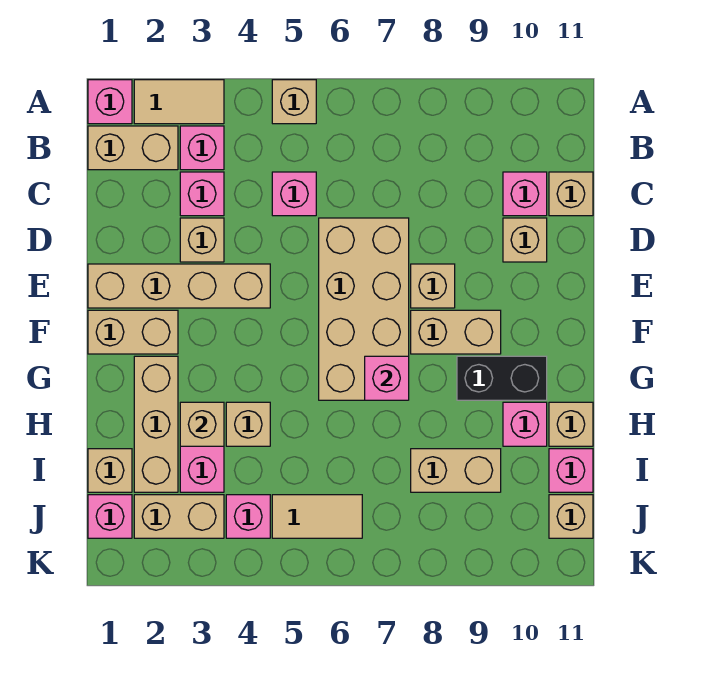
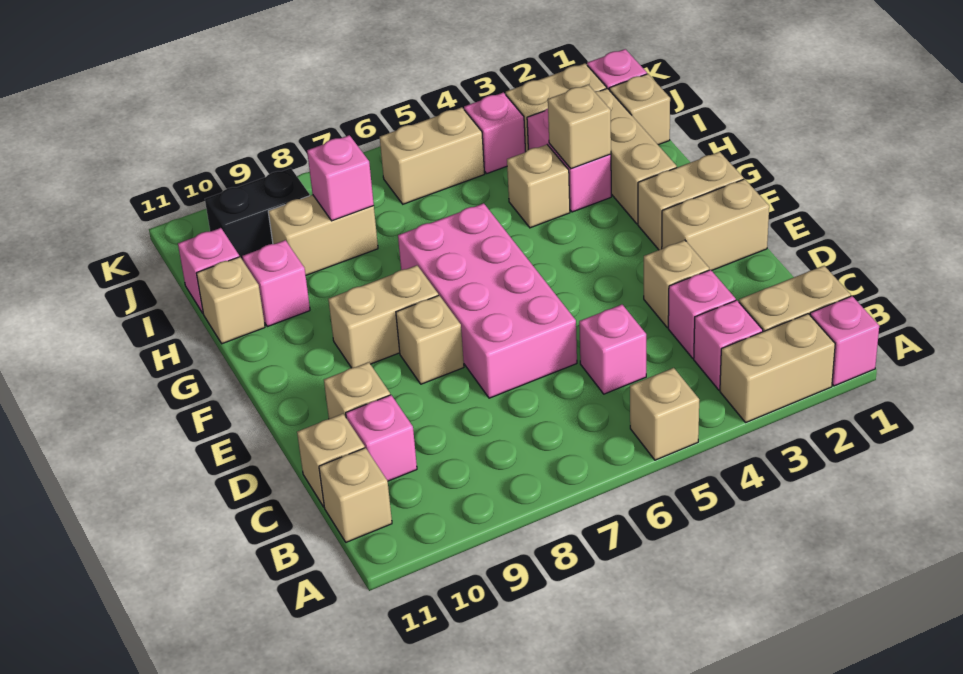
tan tile A2:A3 level 1 -> tan brick A2:A3 level 1
tan brick D6:G7 level 1 -> pink brick D6:G7 level 1
tan brick E1:E4 level 1 -> tan brick E1:E2 level 1
pink brick G7 level 2 -> pink brick I8 level 2
black brick G9:G10 level 1 -> black brick J9:J10 level 1
tan tile J5:J6 level 1 -> tan brick J5:J6 level 1
tan brick J11 level 1 -> tan brick B11 level 1

